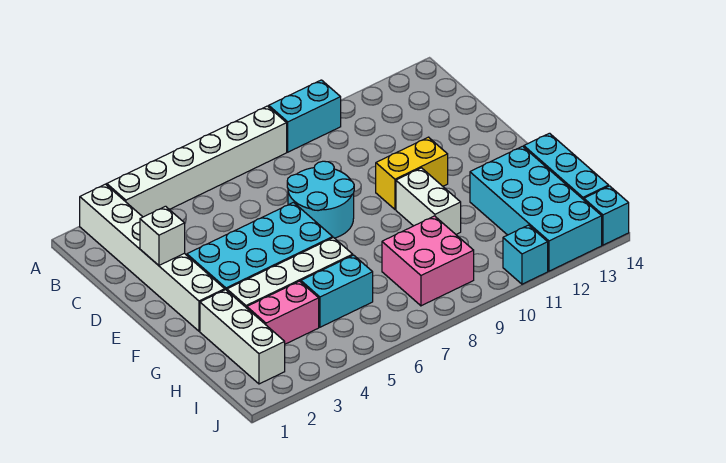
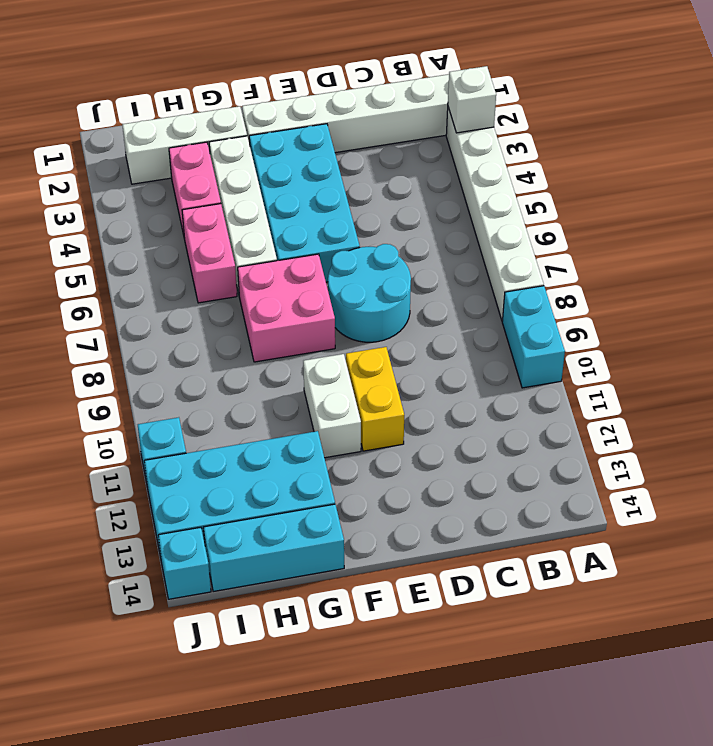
white brick D2 level 2 -> white brick A3 level 2
white brick F10:G10 level 1 -> white brick F10:F11 level 1
cyan brick H5:H6 level 1 -> pink brick H5:H6 level 1
pink brick H8:I9 level 1 -> pink brick F7:G8 level 1

